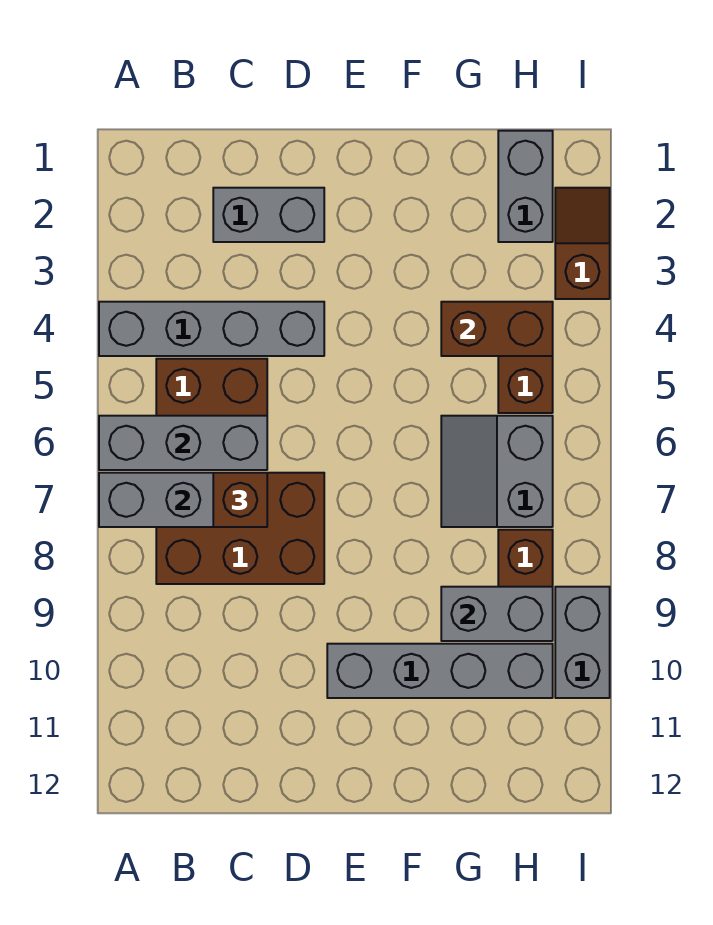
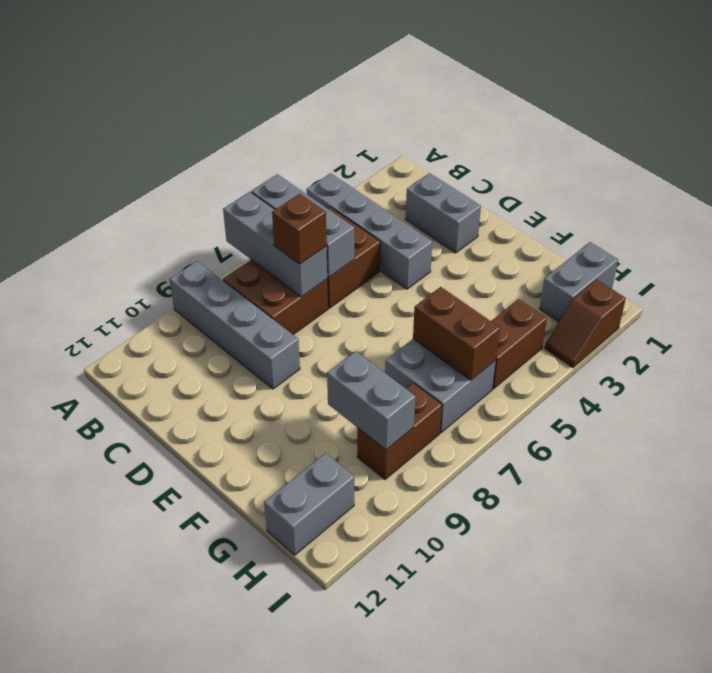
brown brick B7:D8 level 1 -> brown brick B7:C8 level 1
grey brick E10:H10 level 1 -> grey brick A9:D9 level 1
brown brick G4:H4 level 2 -> brown brick G6:H6 level 2
grey slope G6:H7 level 1 top H -> grey brick G6:H7 level 1
brown slope I2:I3 level 1 top 3 -> brown slope I2:I3 level 1 top 2
grey brick I9:I10 level 1 -> grey brick H11:H12 level 1

